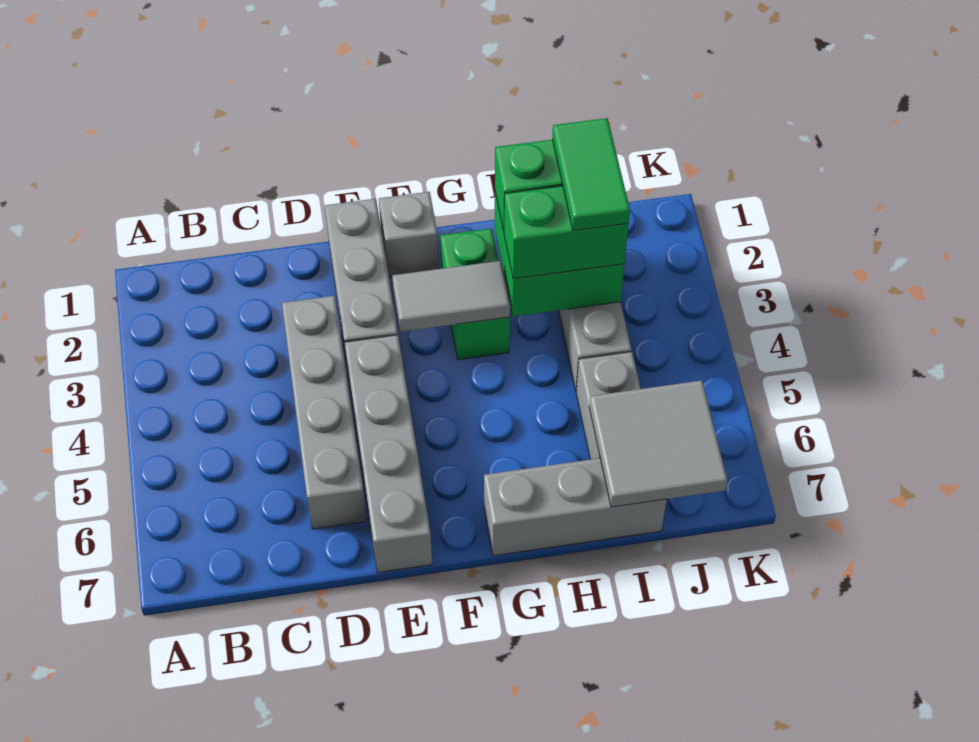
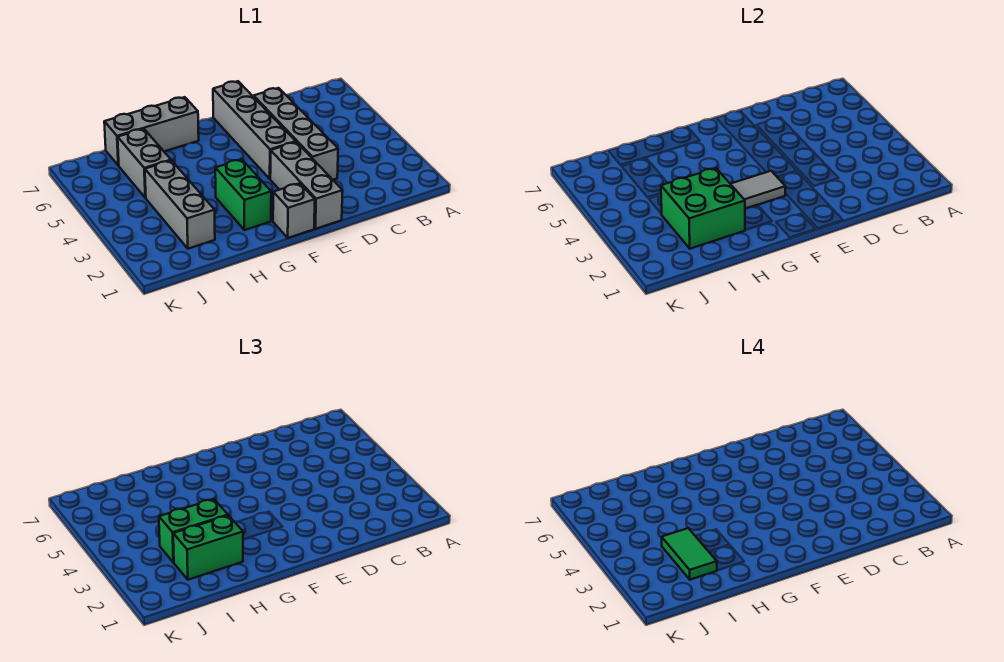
grey tile I6:J7 level 2 -> none

